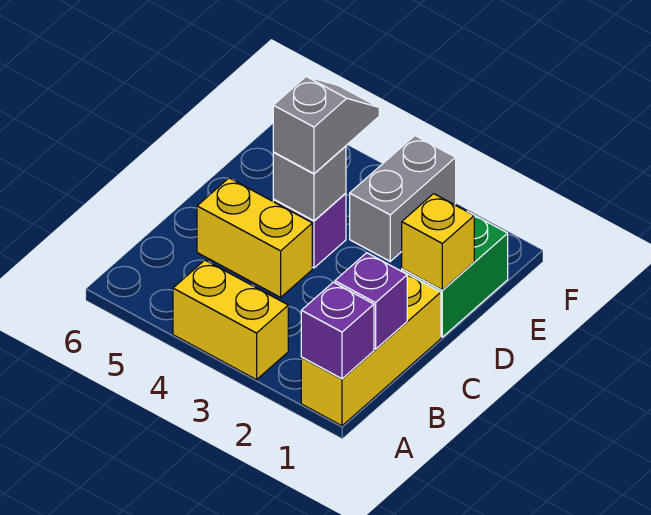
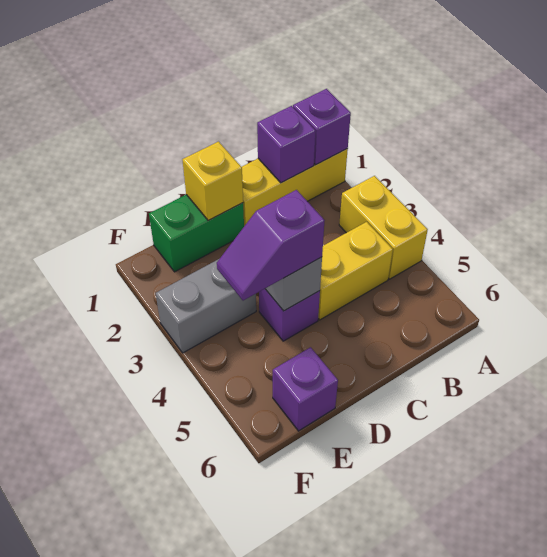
yellow brick C4:C5 level 1 -> yellow brick B4:C4 level 1
grey slope D4:E4 level 3 top D -> purple slope D4:E4 level 3 top D
none -> purple brick E6 level 1

